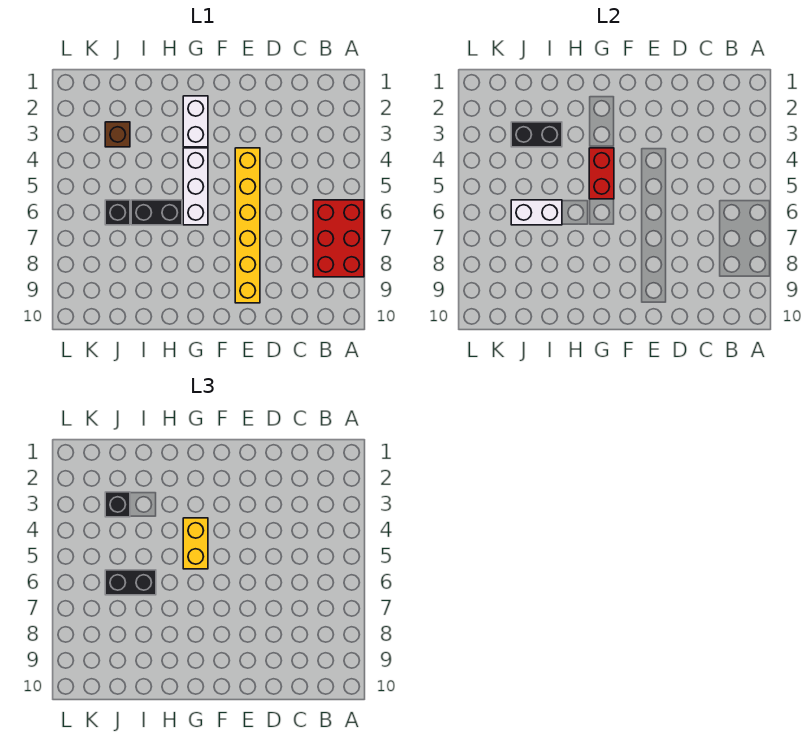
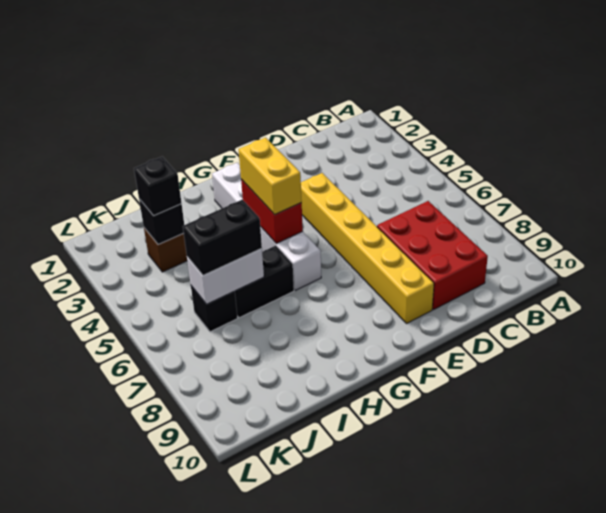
red brick A6:B8 level 1 -> red brick C7:D9 level 1
black brick I3:J3 level 2 -> black brick J3 level 2

